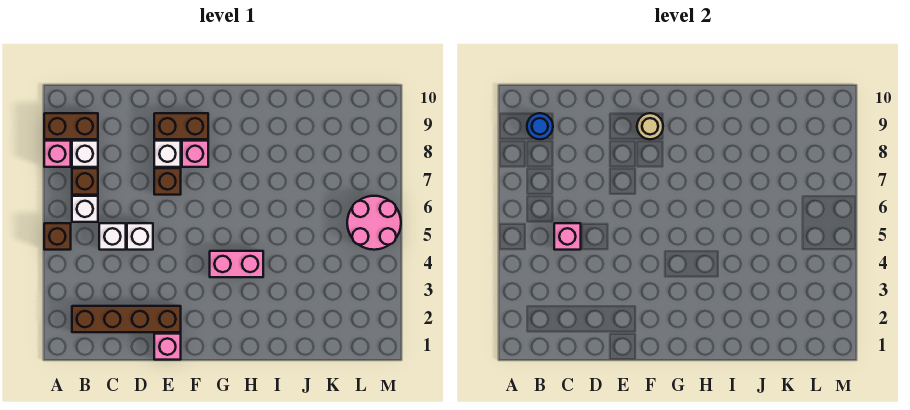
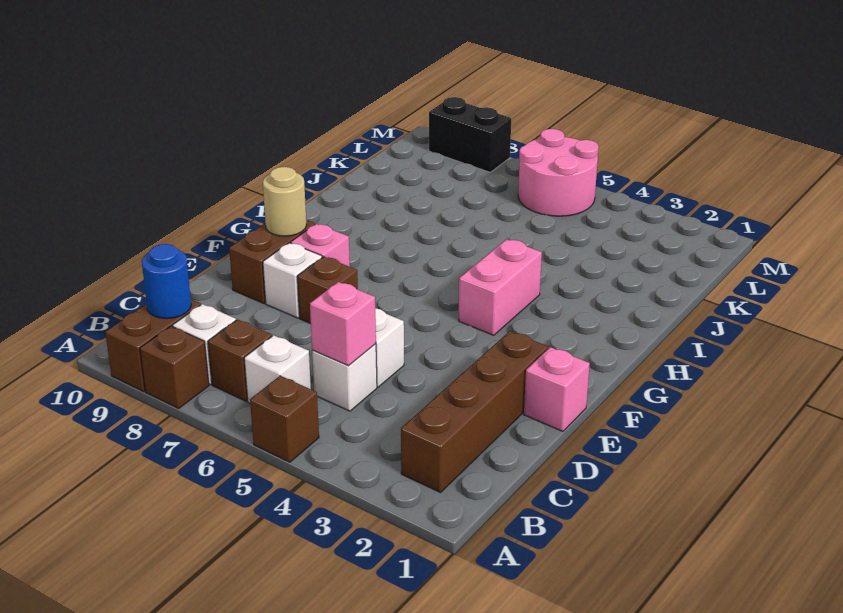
pink brick A8 level 1 -> brown brick A8 level 1
none -> black brick M8:M9 level 1

